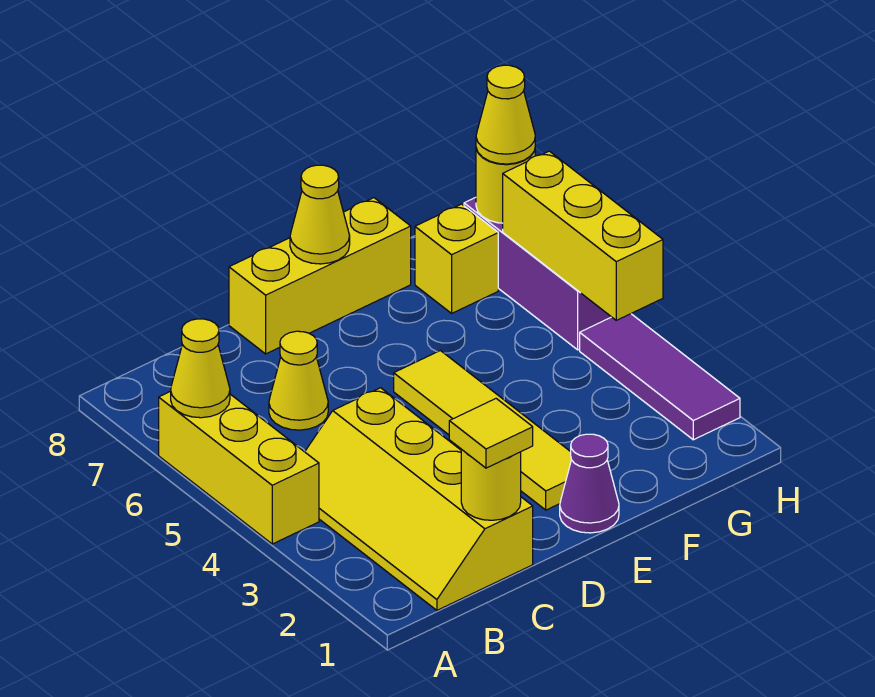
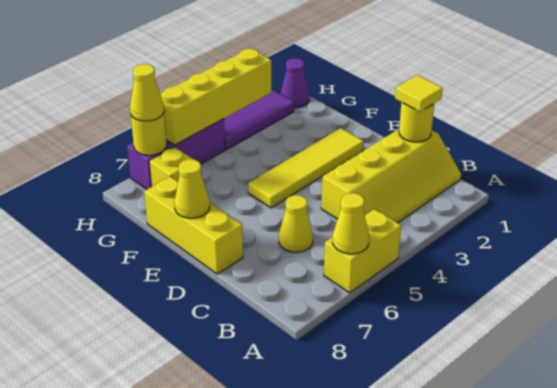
yellow brick A4:A6 level 1 -> yellow brick A5:A6 level 1
purple cone E1 level 1 -> purple cone H1 level 1
yellow brick H4:H6 level 2 -> yellow brick H3:H6 level 2

